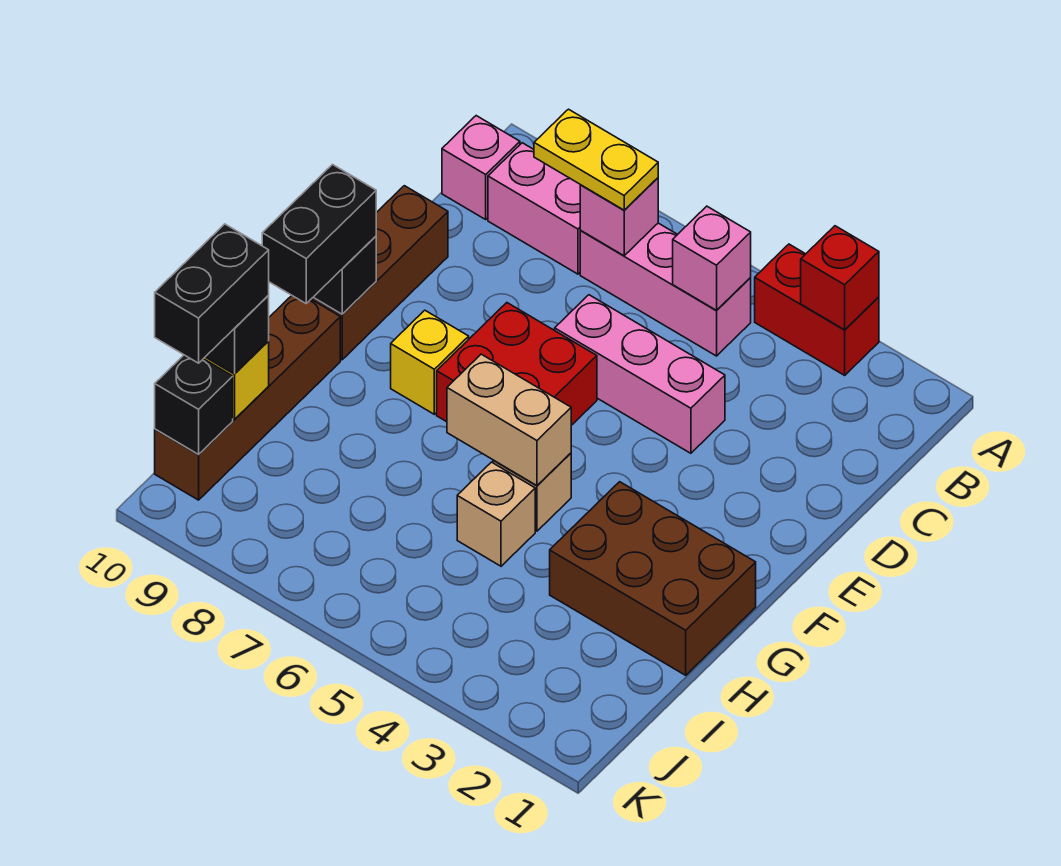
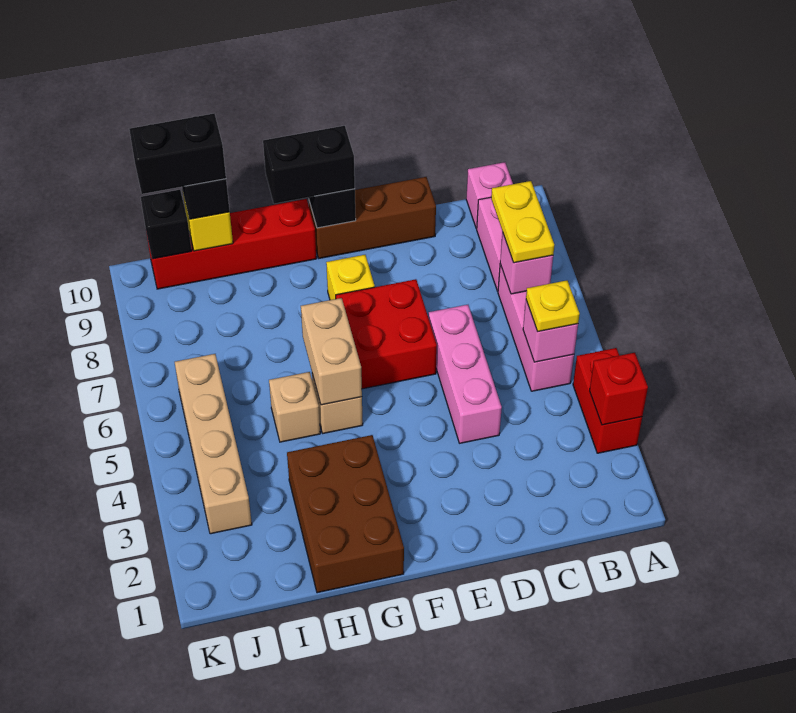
none -> yellow plate B5 level 3
brown brick G10:J10 level 1 -> red brick G10:J10 level 1
none -> tan brick J3:J6 level 1

